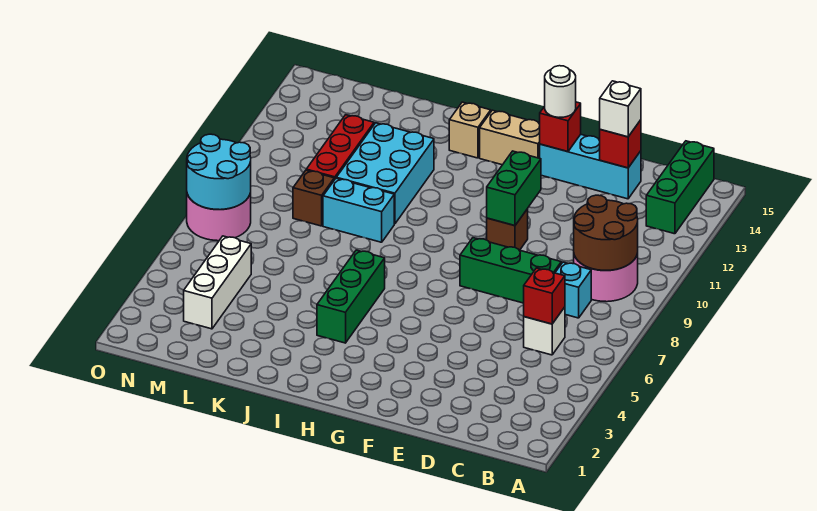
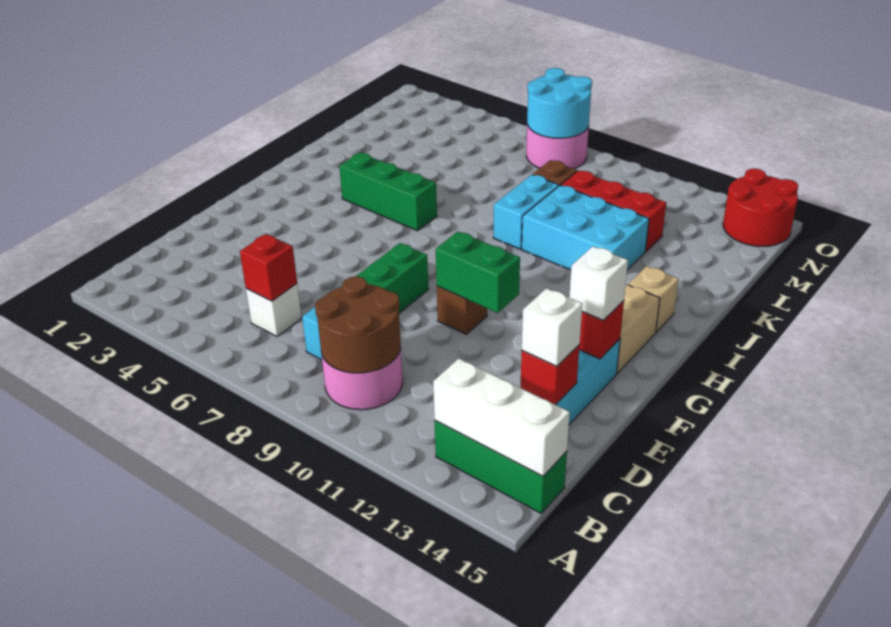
white round brick F14 level 3 -> white brick F14 level 3
white brick M3:M5 level 1 -> white brick B13:B15 level 2
none -> red round brick N14:O15 level 1

